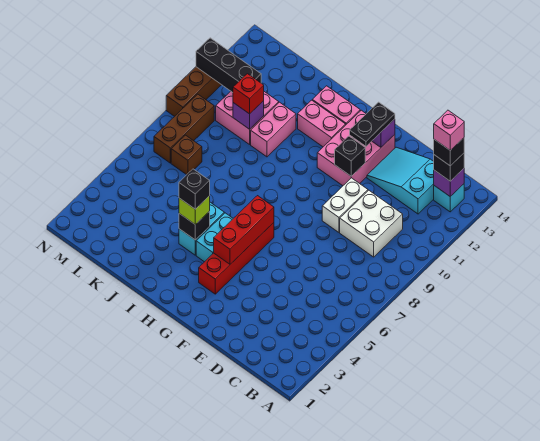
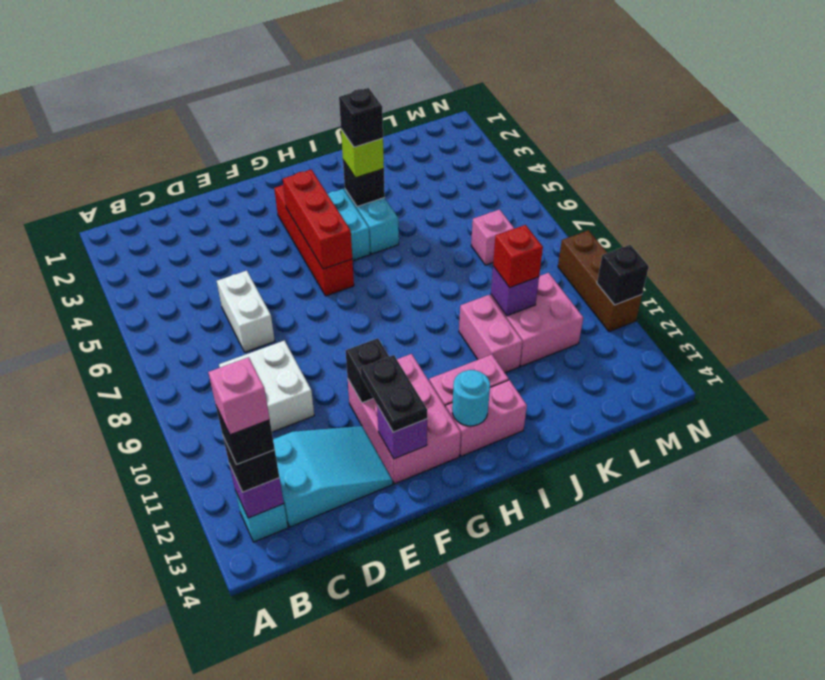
white brick E9:E10 level 1 -> white brick D6:D7 level 1
none -> cyan round brick H13 level 2
brown brick L7 level 1 -> pink brick L7 level 1
black brick L11:N11 level 2 -> black brick N11 level 2
brown brick M7:M9 level 1 -> none

